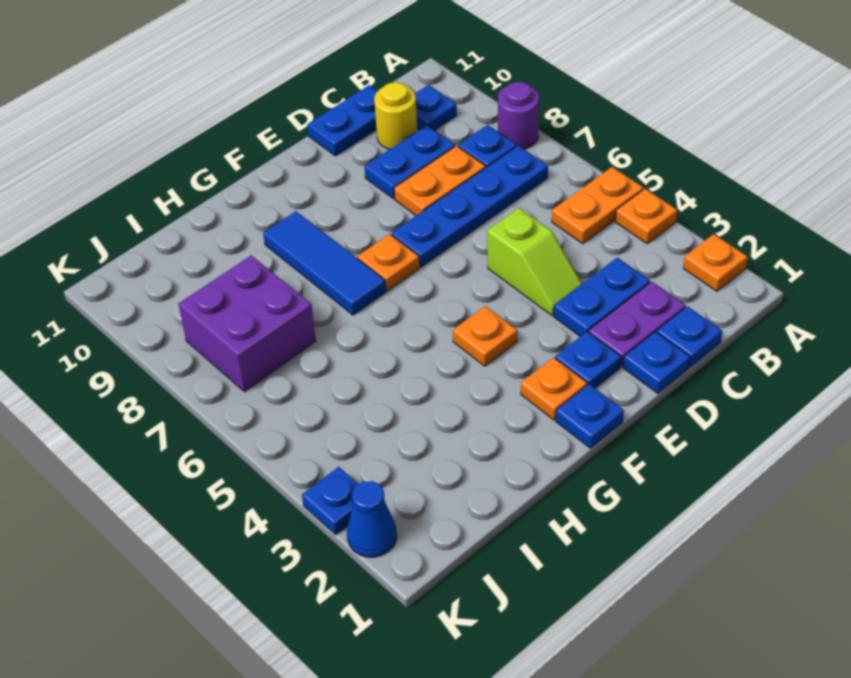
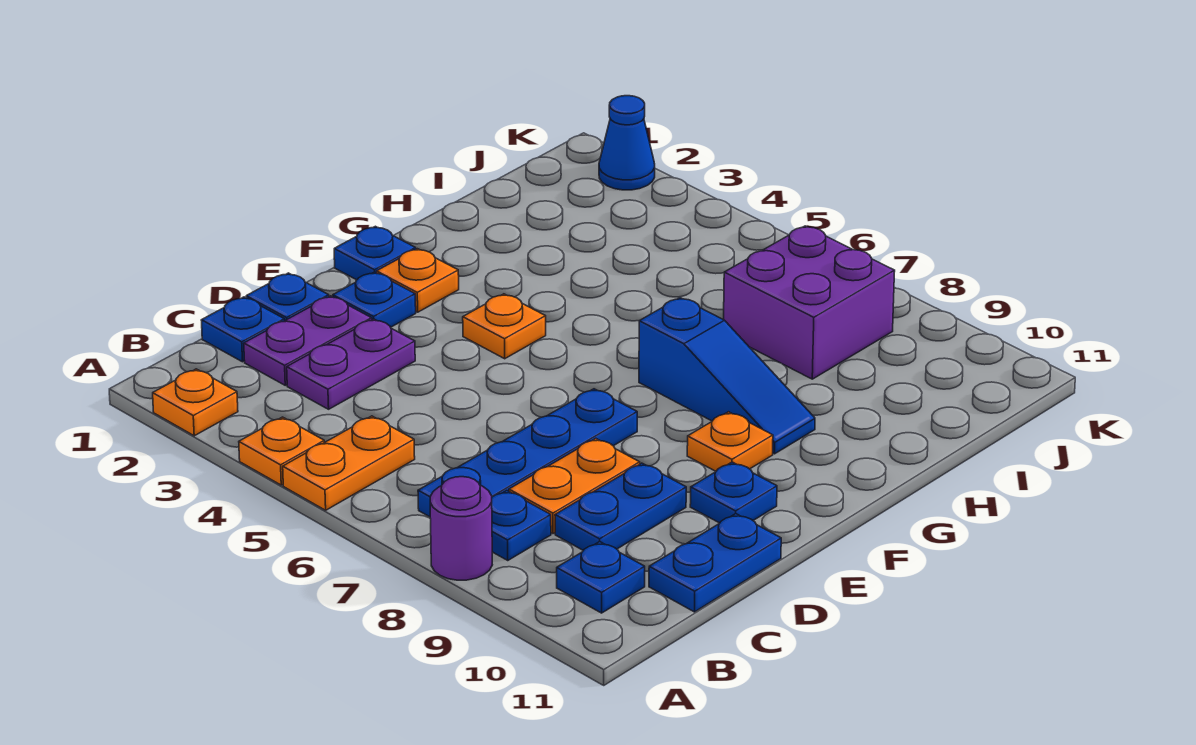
blue plate C3:D3 level 1 -> purple plate C3:D3 level 1
yellow round brick C10 level 1 -> none
lime slope D4:D5 level 1 top 5 -> none
orange plate F7 level 1 -> orange plate F9 level 1
blue tile G7:G9 level 1 -> blue slope G7:G9 level 1 top 7
blue plate K3 level 1 -> blue plate E10 level 1

